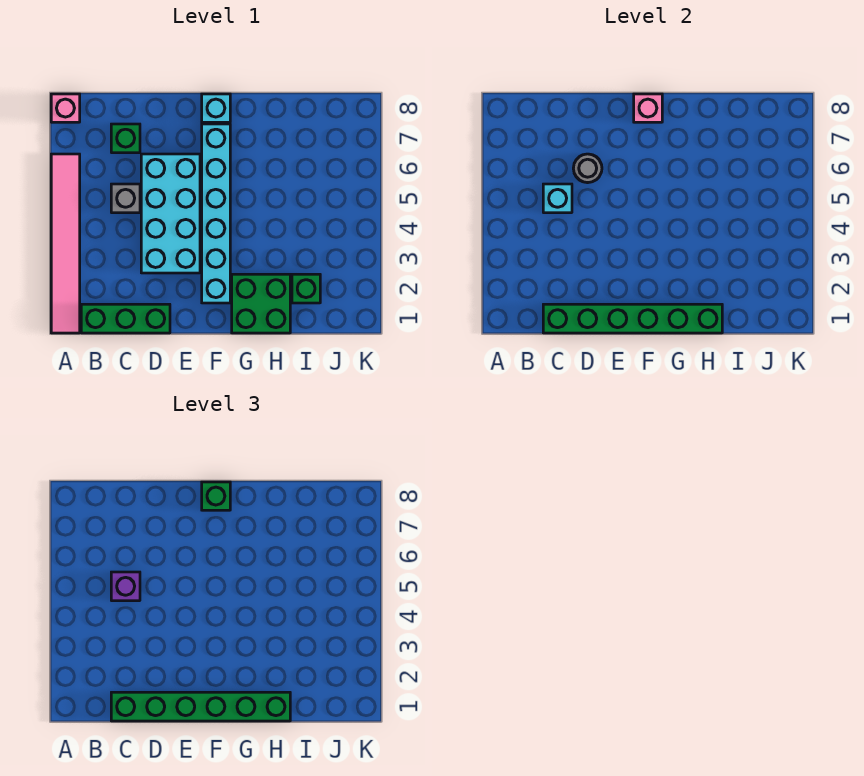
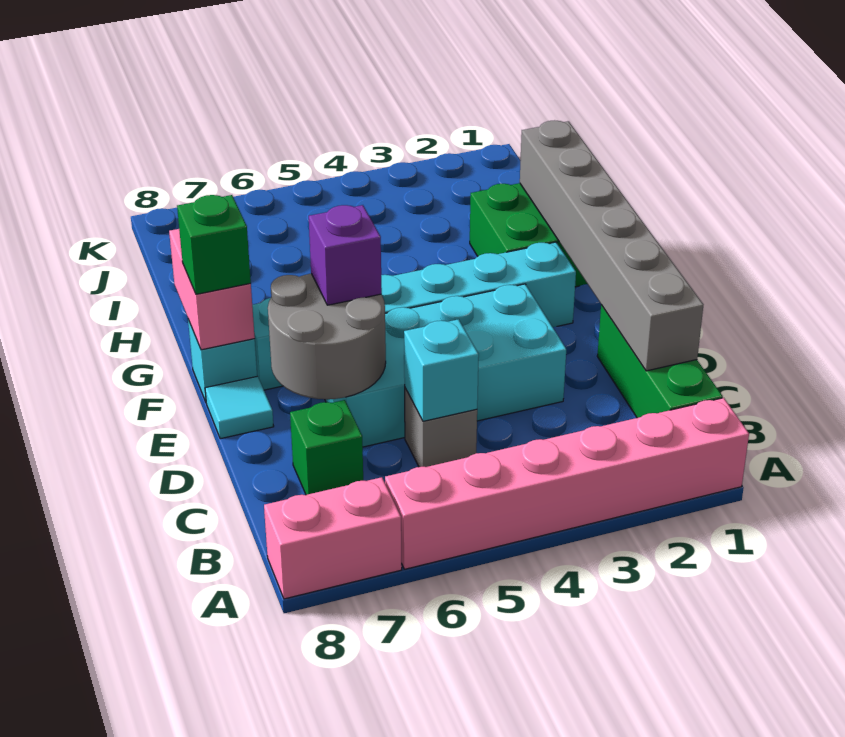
pink tile A1:A6 level 1 -> pink brick A1:A6 level 1
pink brick A8 level 1 -> pink brick A7:A8 level 1
green brick C1:H1 level 2 -> grey brick C1:H1 level 2
green brick C1:H1 level 3 -> none
purple brick C5 level 3 -> purple brick E6 level 3
grey round brick D6 level 2 -> grey round brick D6:E7 level 2
none -> cyan tile E8 level 1
pink brick F8 level 2 -> pink brick F8:G8 level 2
green brick I2 level 1 -> none

